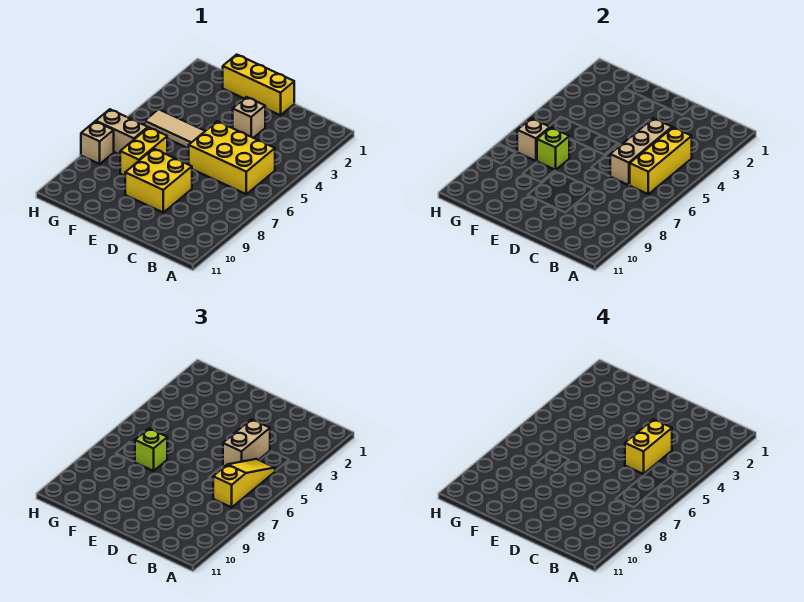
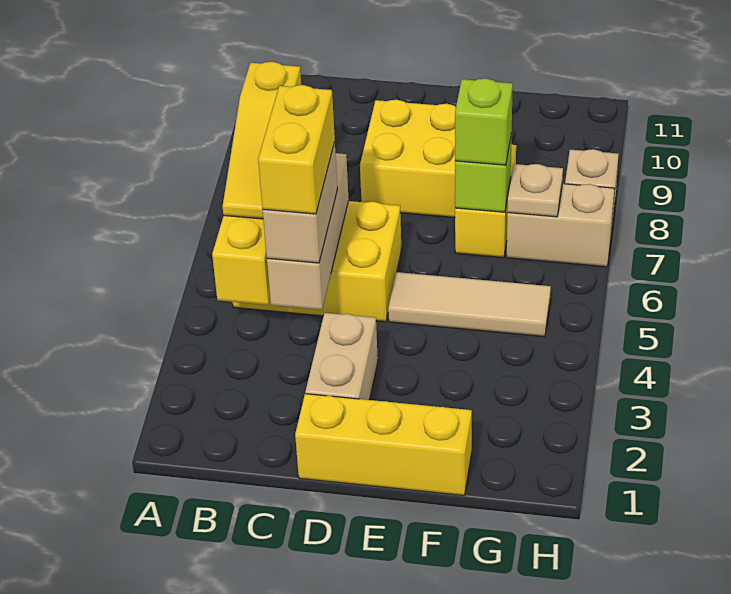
tan brick D3 level 1 -> tan brick D2:D3 level 1
tan brick G7 level 2 -> tan plate G7 level 2

